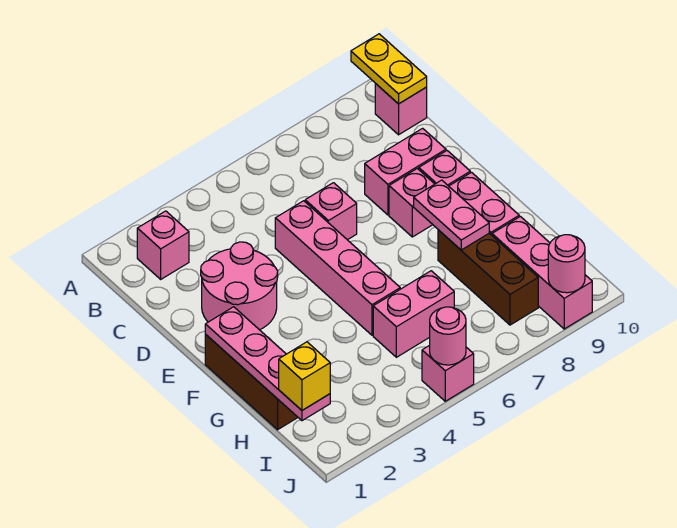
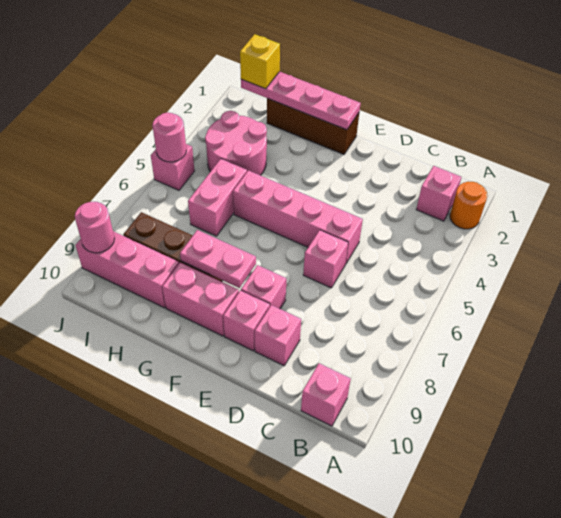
none -> orange round brick A2 level 1
yellow plate A10:B10 level 2 -> none
pink round brick D2:E3 level 1 -> pink round brick H3:I4 level 1
pink brick D8:D9 level 1 -> pink brick D9 level 1

